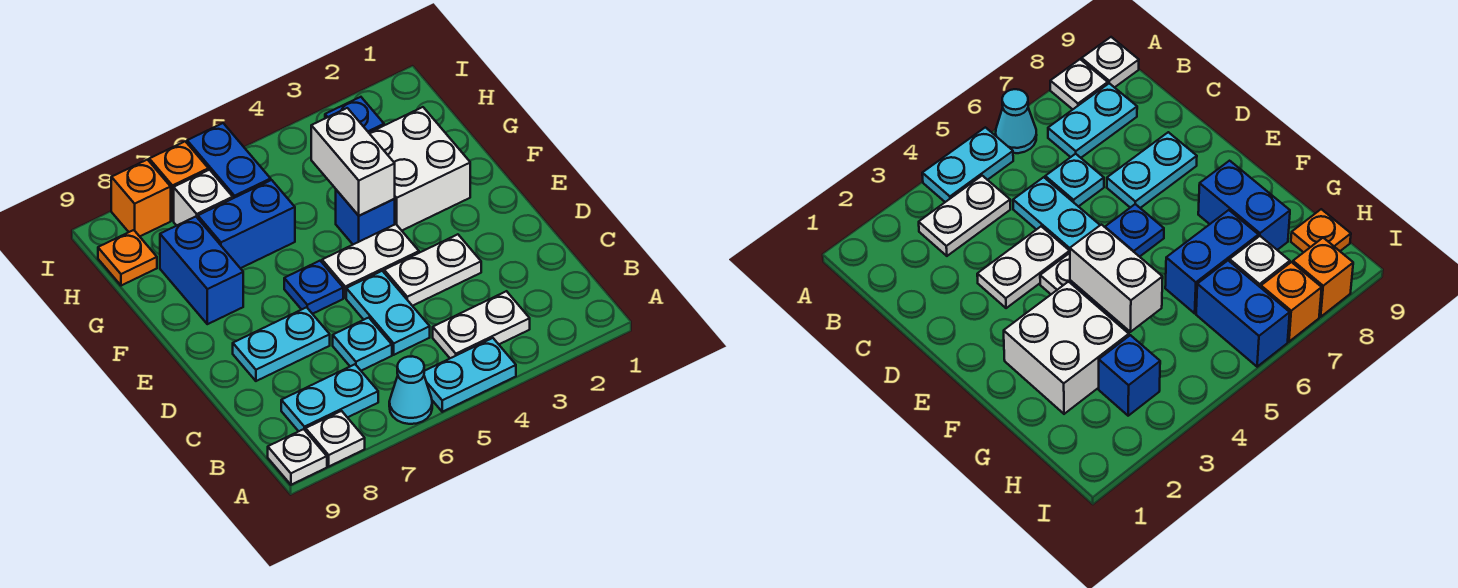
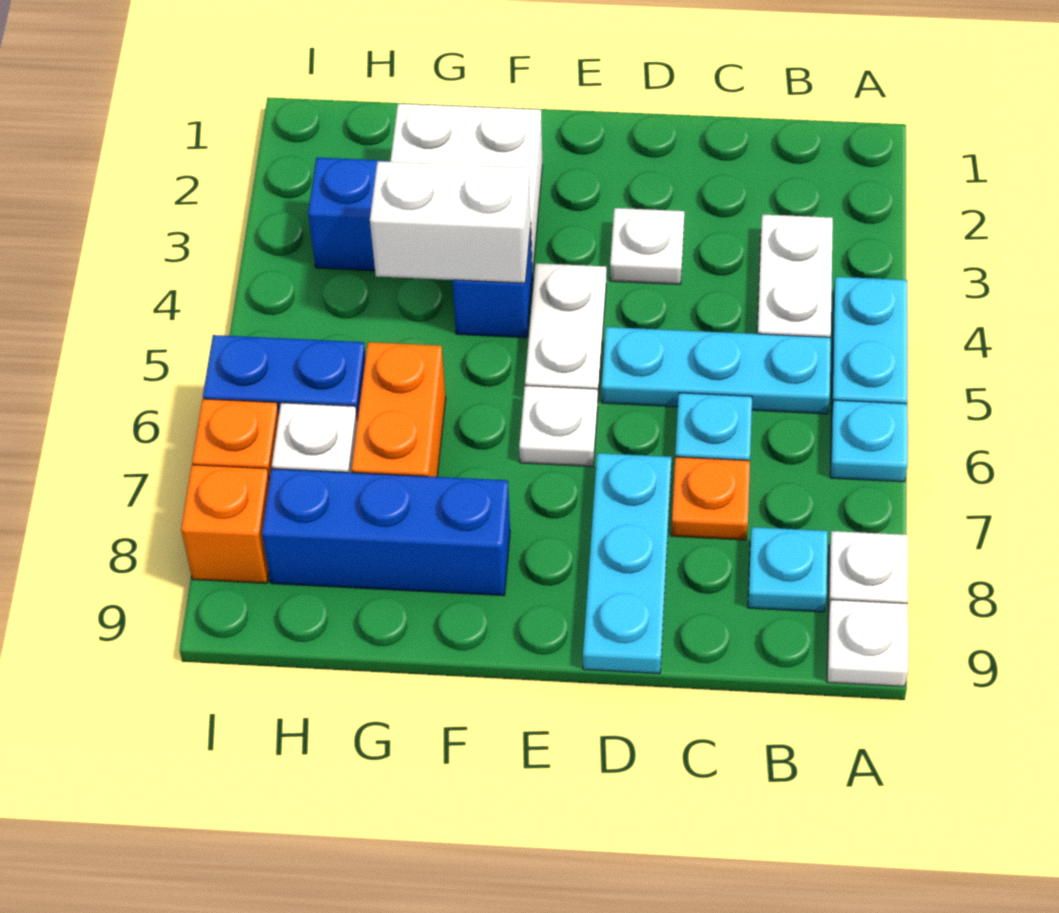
cyan cone A6 level 1 -> cyan plate A6 level 1
cyan plate B7:B8 level 1 -> cyan plate B8 level 1
cyan plate C5:D5 level 1 -> cyan plate B5:D5 level 1
white plate D3:D4 level 1 -> white plate D3 level 1
cyan plate D7:D8 level 1 -> cyan plate D7:D9 level 1
blue plate E6 level 1 -> white plate E6 level 1
blue brick F8:G8 level 1 -> blue brick F8:H8 level 1
blue brick G6:G7 level 1 -> orange brick G6:G7 level 1
orange plate H9 level 1 -> orange plate C7 level 1

